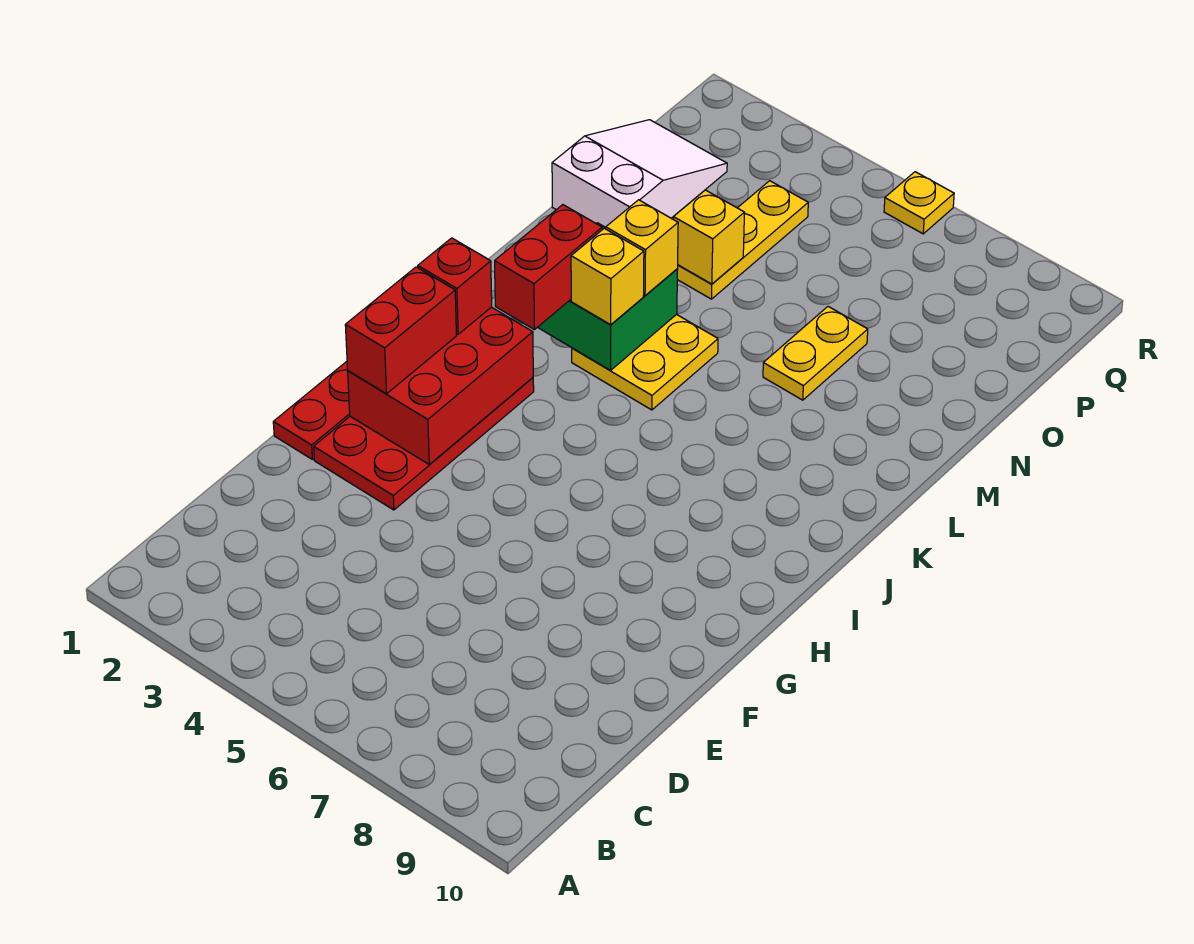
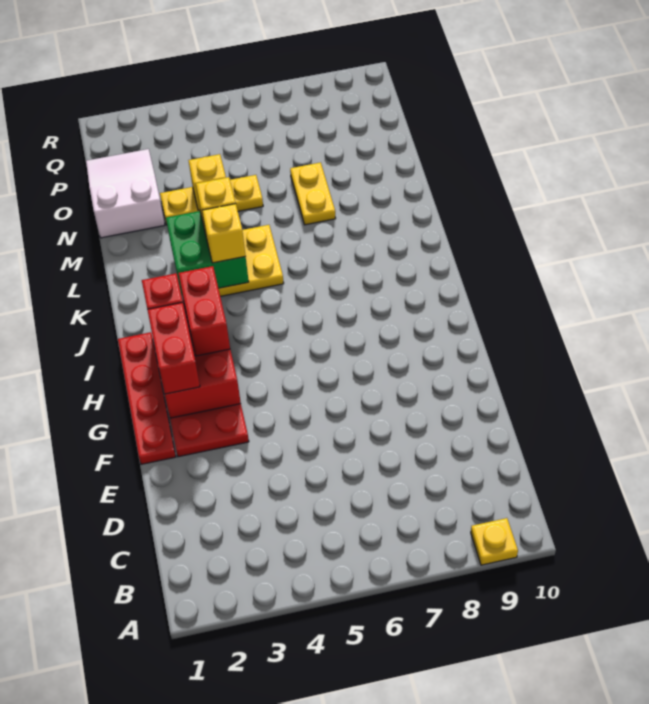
red brick J3:K3 level 3 -> red brick H3:I3 level 3
yellow plate N4:P4 level 1 -> yellow plate N3:N5 level 1
yellow plate R6 level 1 -> yellow plate A9 level 1

